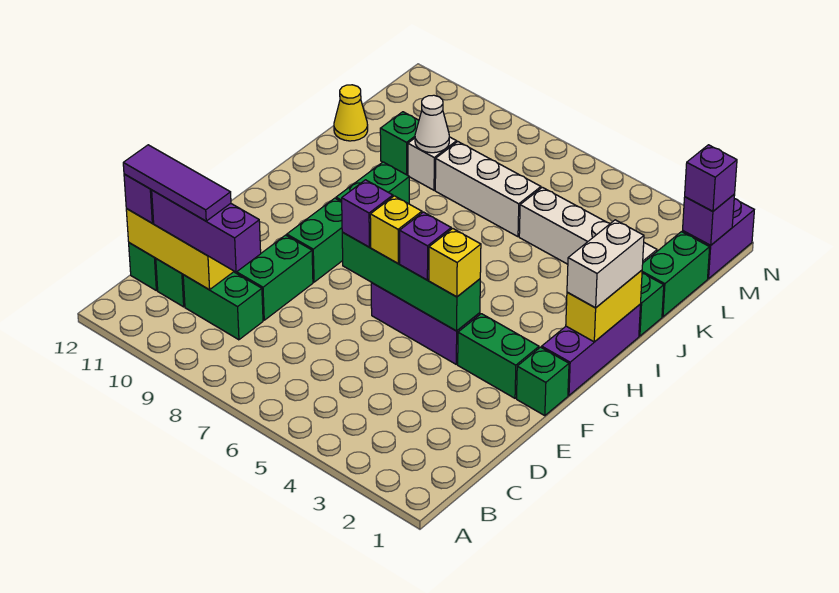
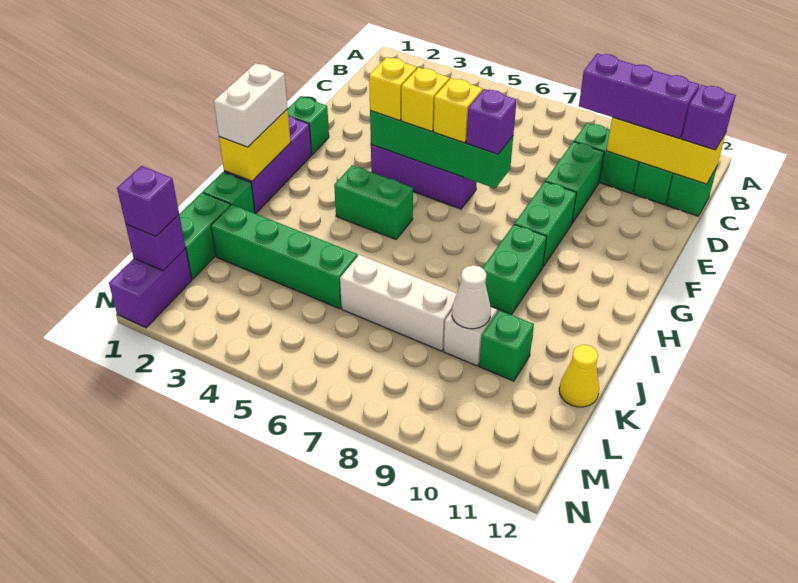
purple tile C10:C12 level 4 -> none
green brick F2:F3 level 1 -> green brick H4:H5 level 1
purple brick F5 level 3 -> yellow brick F5 level 3
white brick K2:K5 level 1 -> green brick K2:K5 level 1

